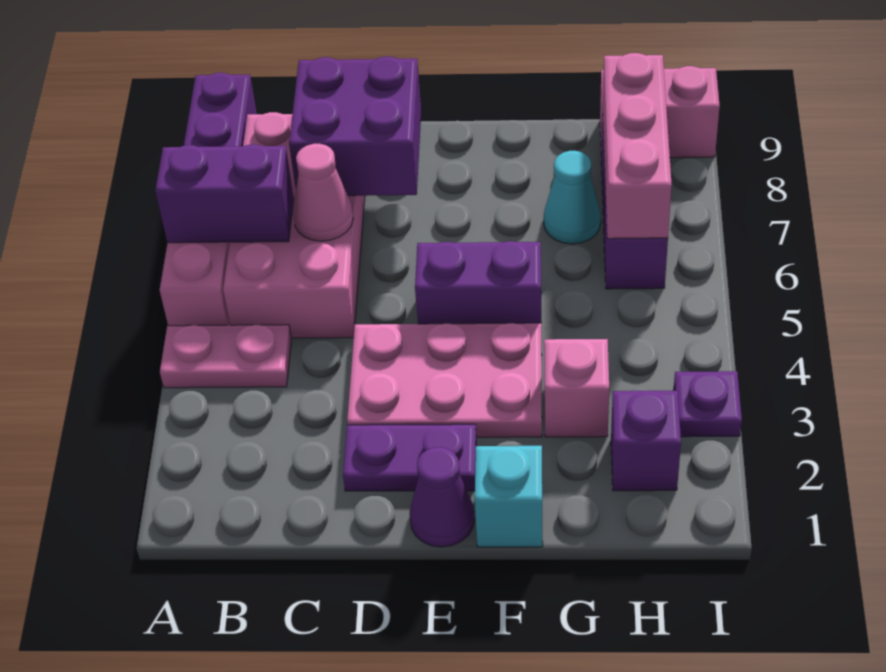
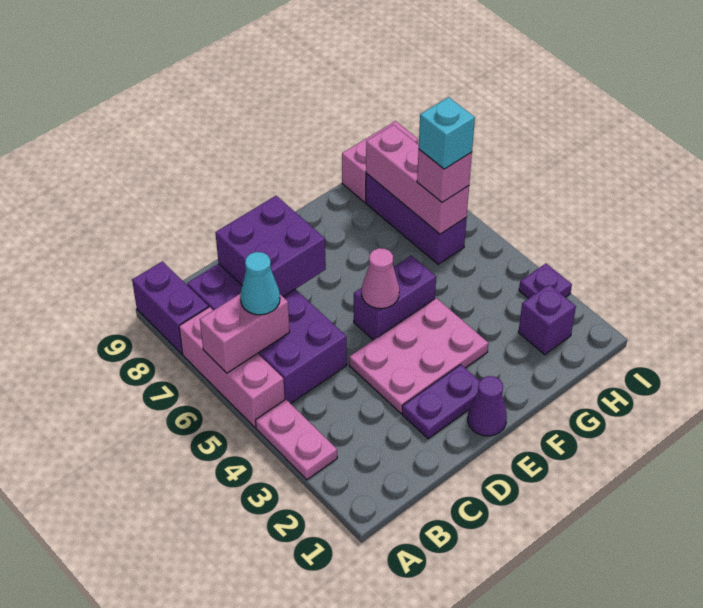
pink plate A4:B4 level 1 -> pink plate A3:A4 level 1
purple brick A6:B6 level 2 -> pink brick A6:B6 level 2
pink brick B5:C8 level 1 -> purple brick B5:C8 level 1
pink cone C6 level 2 -> pink cone E5 level 2
cyan brick F1 level 1 -> cyan brick H6 level 4
pink brick G3 level 1 -> pink brick H6 level 3
cyan cone G7 level 1 -> cyan cone B6 level 3

